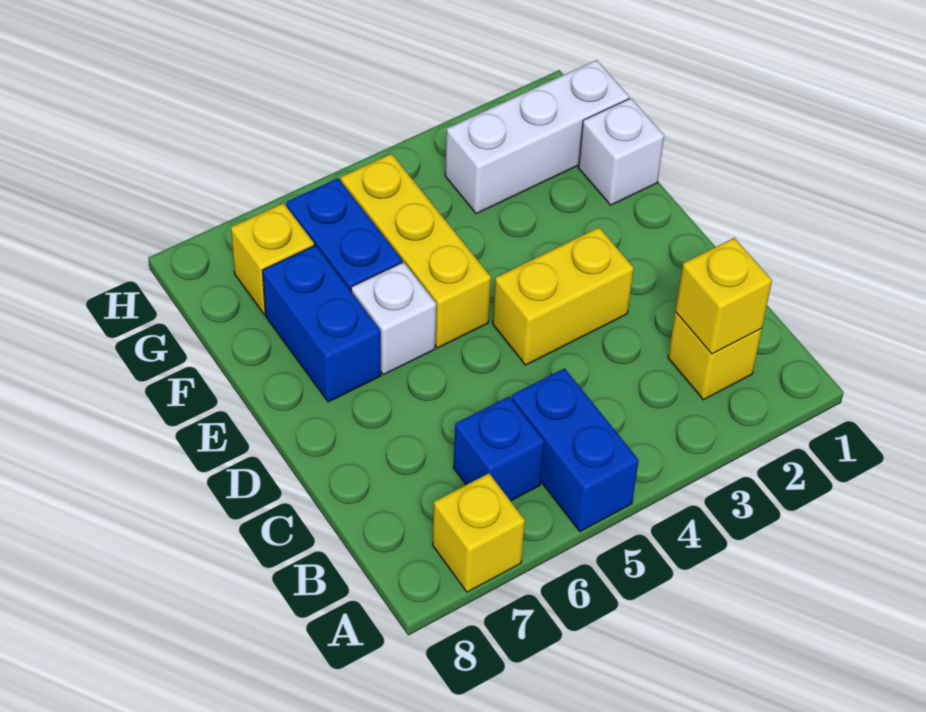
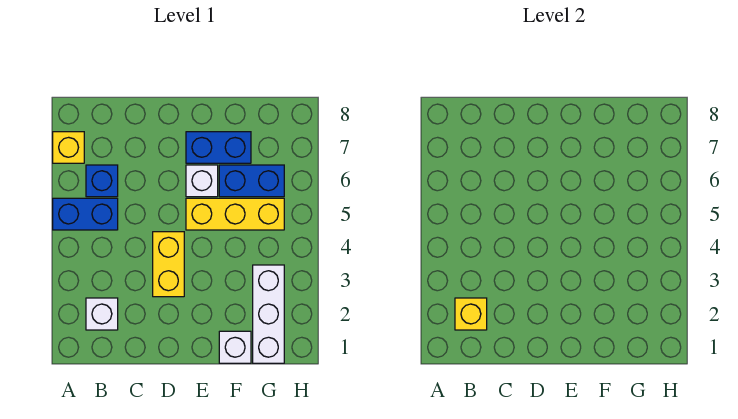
yellow brick B2 level 1 -> white brick B2 level 1
yellow brick G7 level 1 -> none

